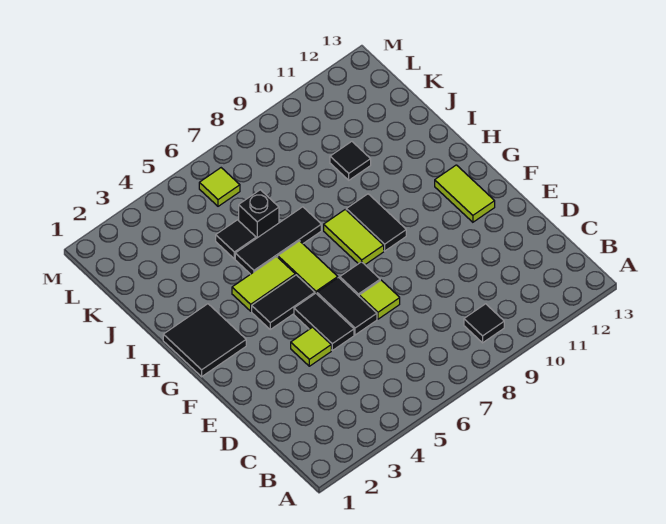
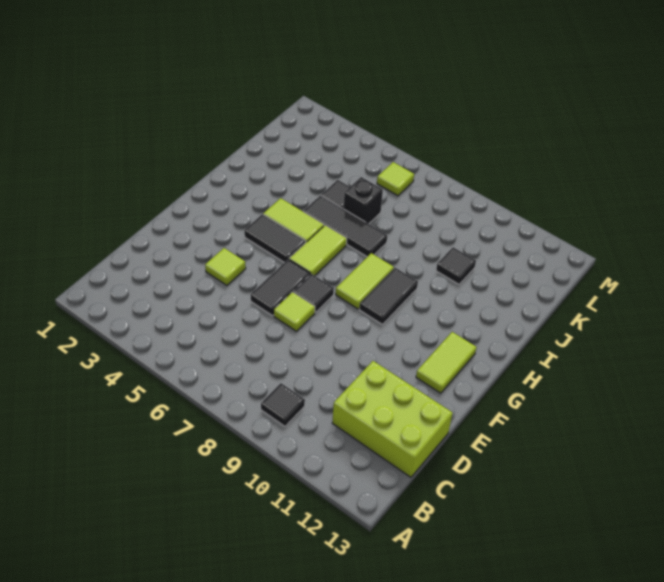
none -> lime brick C11:D13 level 1
black tile E5:F5 level 1 -> none
black tile G1:H2 level 1 -> none

